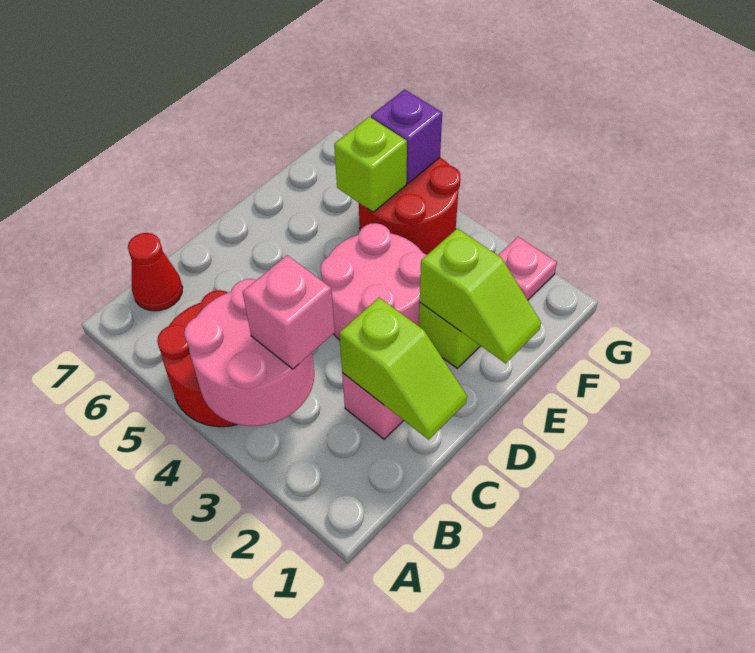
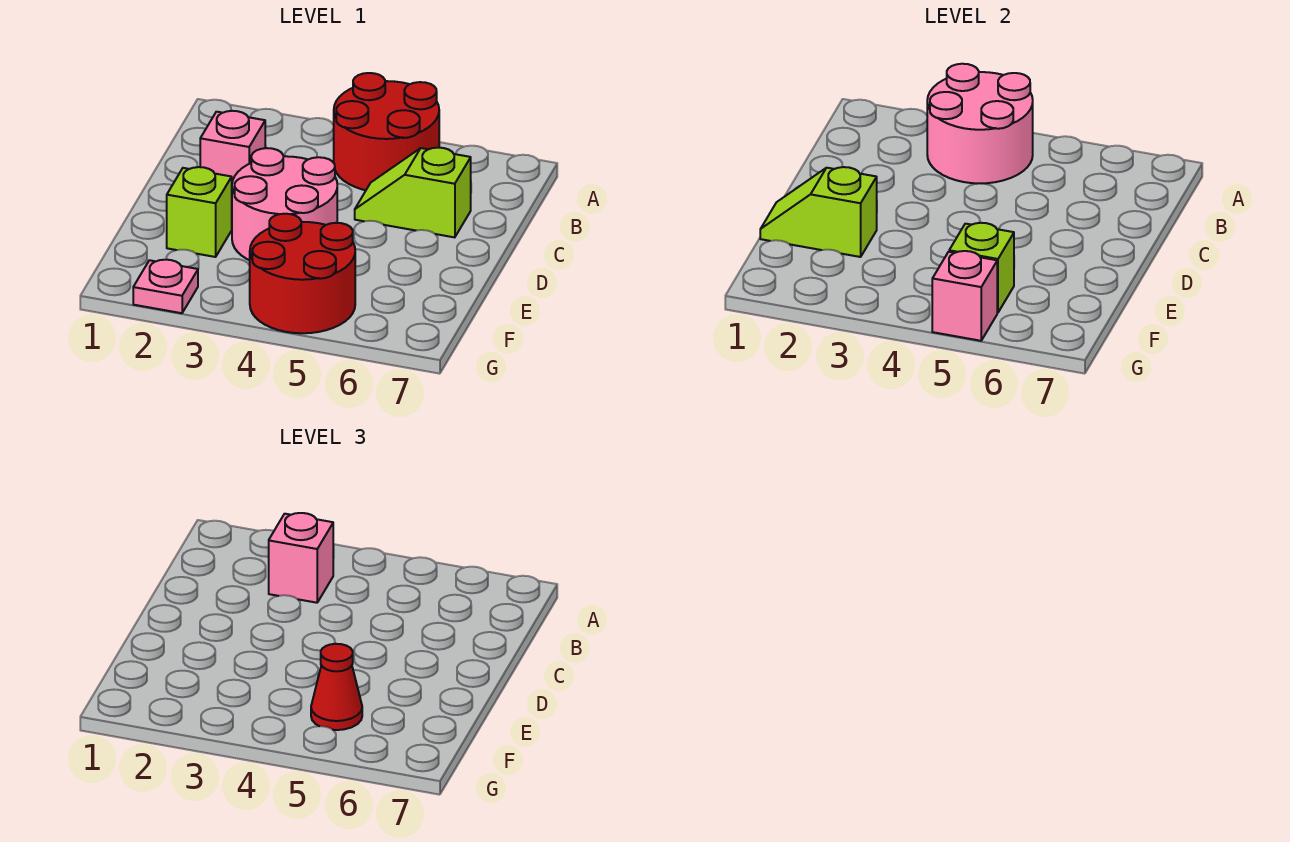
red cone B7 level 1 -> red cone F5 level 3
lime slope C1:C2 level 2 top 2 -> lime slope C5:C6 level 1 top 6
purple brick G5 level 2 -> pink brick G5 level 2

